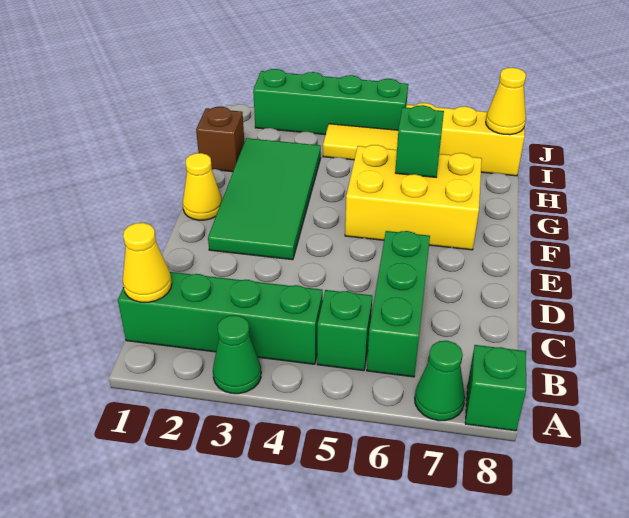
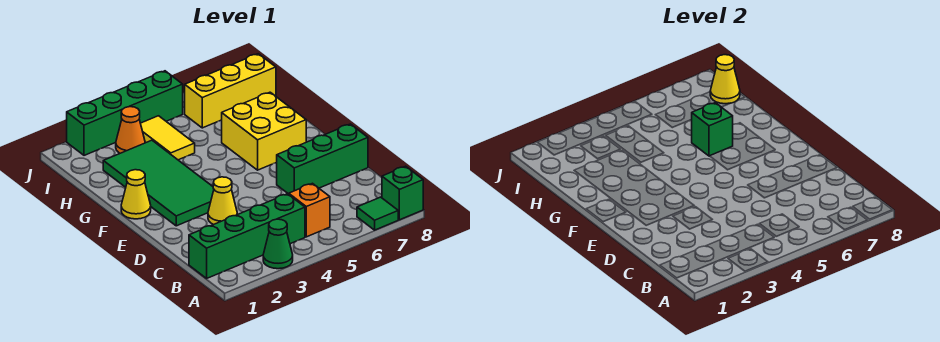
green cone A7 level 1 -> green tile A7 level 1
yellow cone B1 level 2 -> yellow cone D3 level 1
green brick B5 level 1 -> orange brick B5 level 1
green brick B6:D6 level 1 -> green brick D6:D8 level 1
yellow brick F5:G7 level 1 -> yellow brick F6:G7 level 1
brown brick H1 level 1 -> none
none -> orange cone I3 level 1
yellow tile I4:I5 level 1 -> yellow tile H4:I4 level 1

